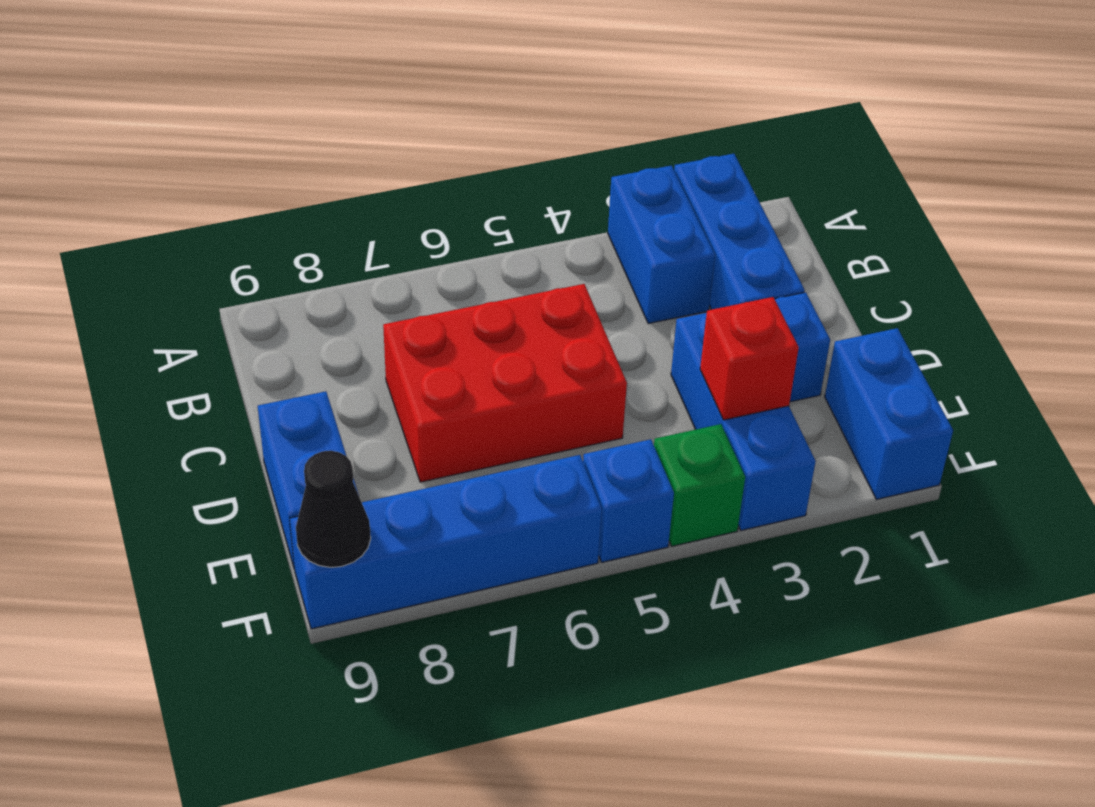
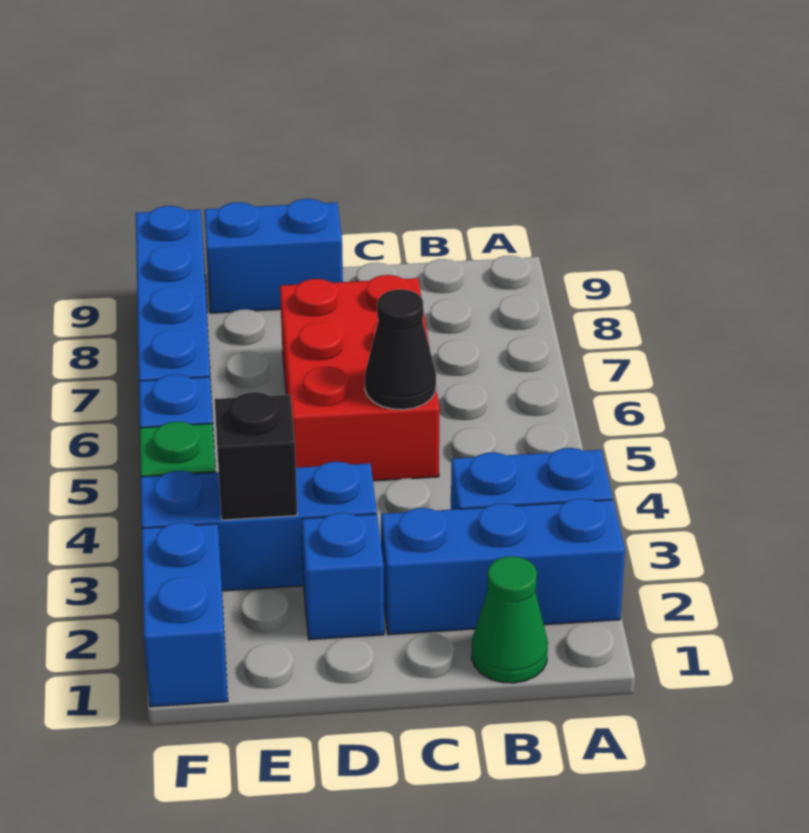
none -> green cone B1 level 1
blue brick E1:F1 level 1 -> blue brick F1:F2 level 1
red brick E3 level 2 -> black brick E3 level 2
black cone F9 level 2 -> black cone C5 level 2

